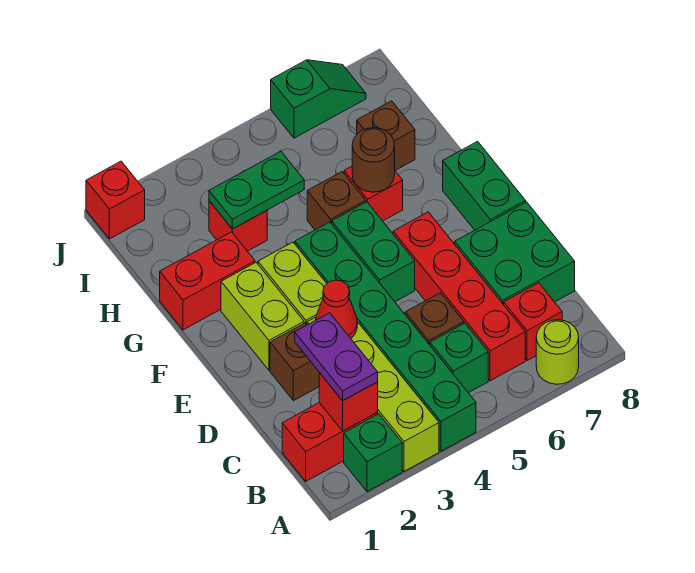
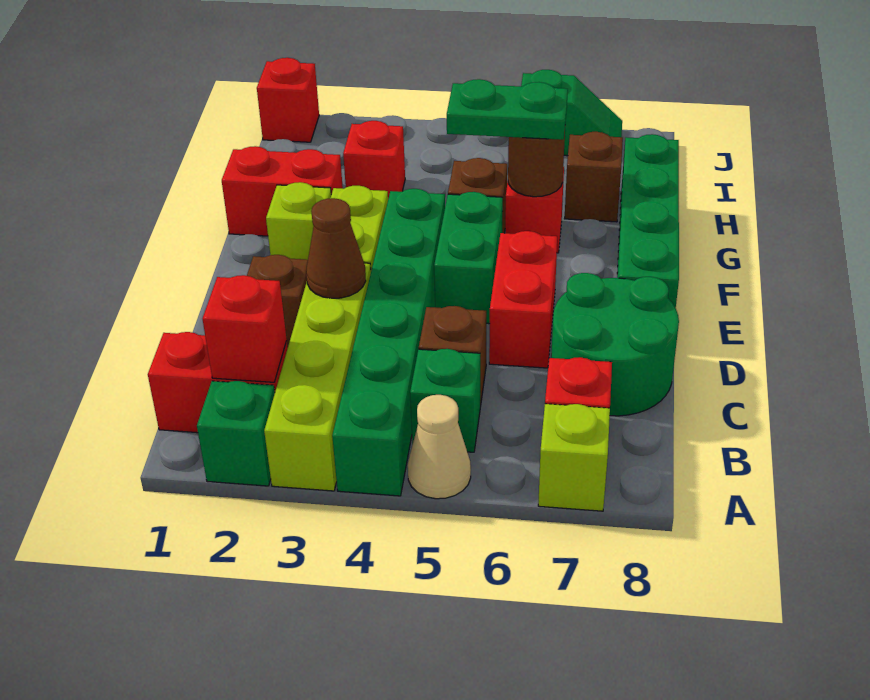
none -> tan cone A5 level 1
lime round brick A7 level 1 -> lime brick A7 level 1
purple plate B2:C2 level 3 -> none
red brick B6:E6 level 1 -> red brick D6:E6 level 1
green brick C7:D8 level 1 -> green round brick C7:D8 level 1
red cone D3 level 2 -> brown cone D3 level 2
lime brick E2:F2 level 1 -> lime brick F2 level 1
green brick E8:F8 level 1 -> green brick E8:H8 level 1
green plate H3:H4 level 2 -> green plate G5:G6 level 3

